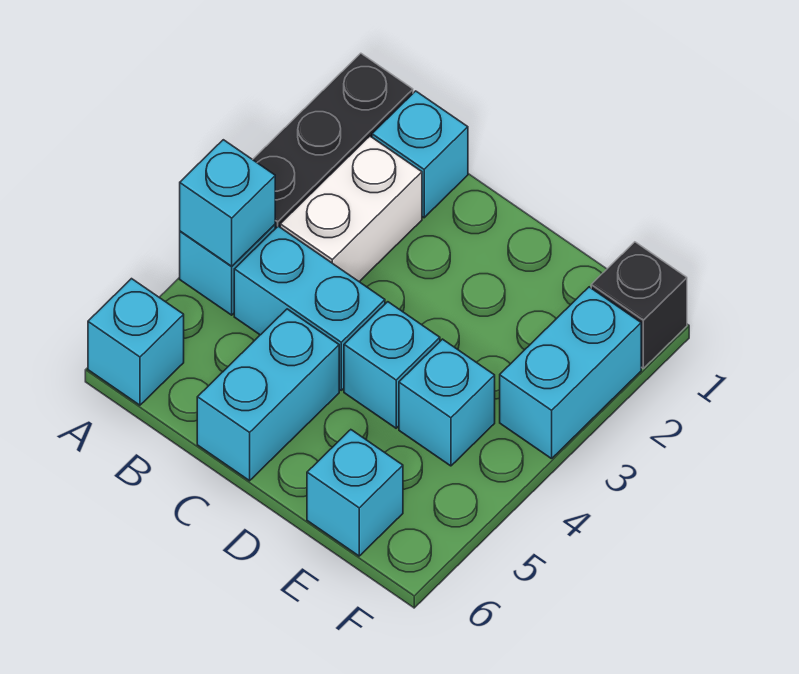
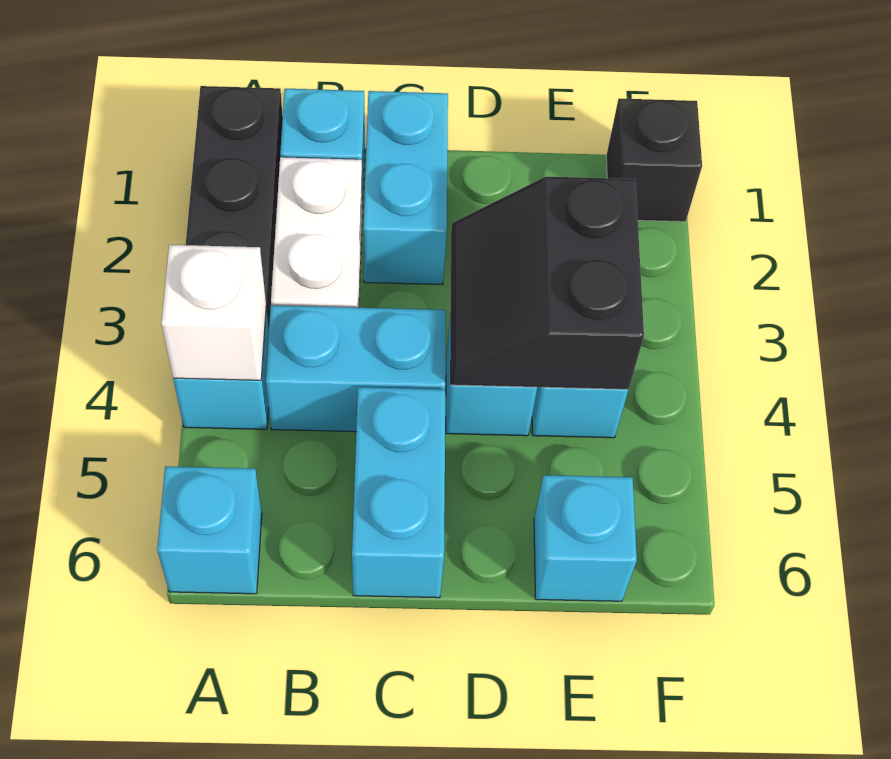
cyan brick A4 level 2 -> white brick A4 level 2
none -> black slope D3:E4 level 2 top E
cyan brick F2:F3 level 1 -> cyan brick C1:C2 level 1

